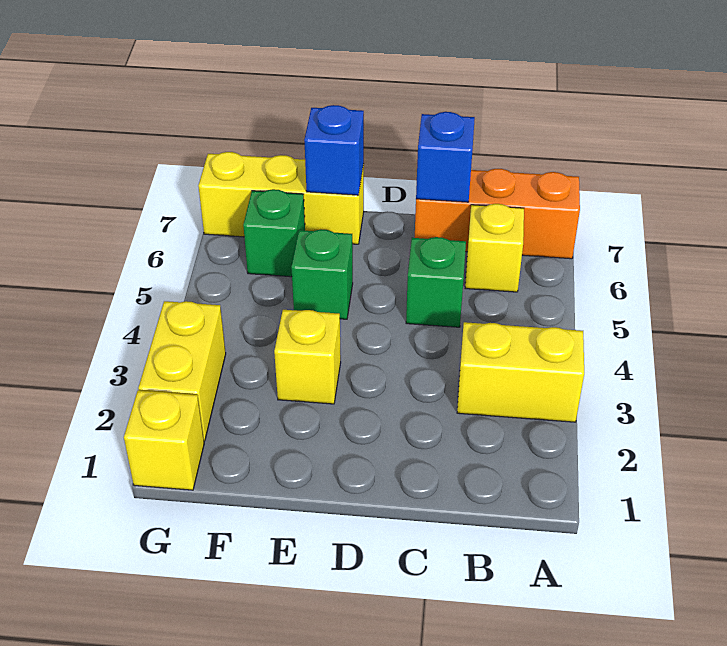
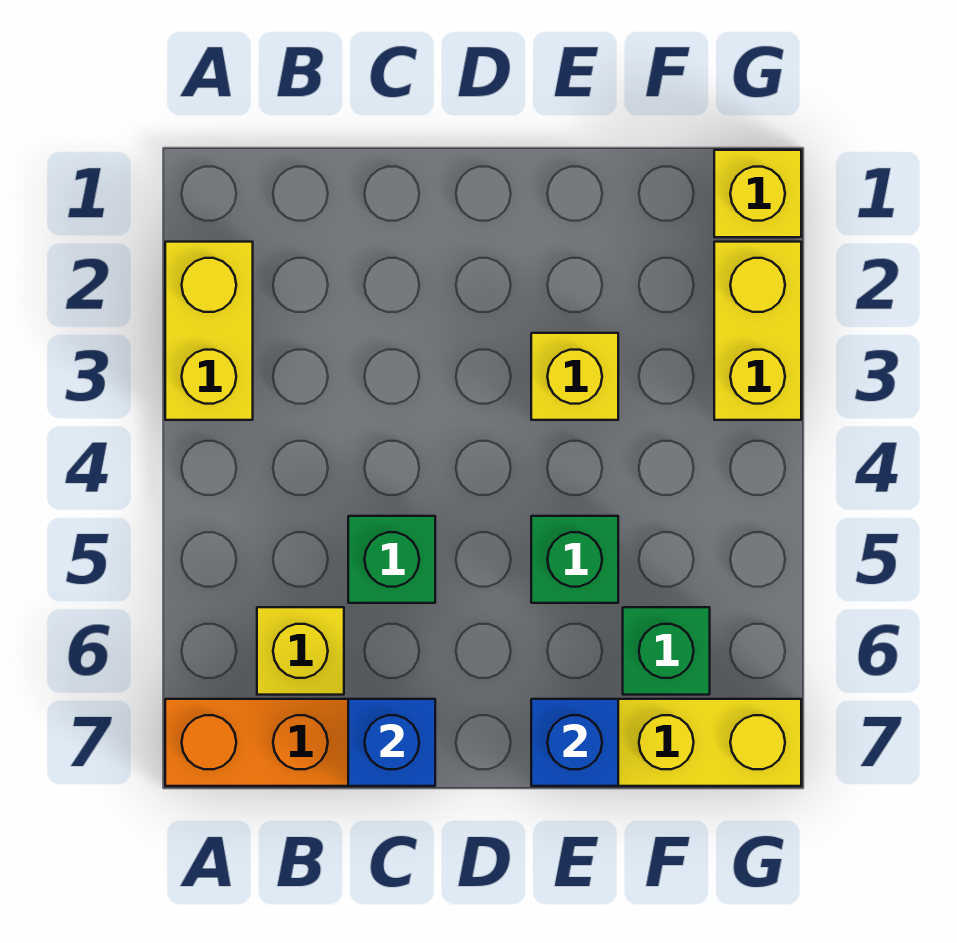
yellow brick A3:B3 level 1 -> yellow brick A2:A3 level 1

